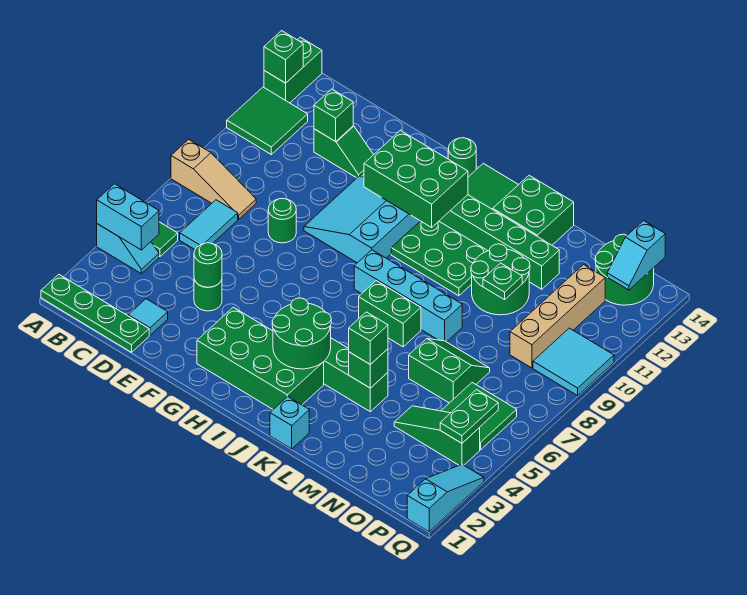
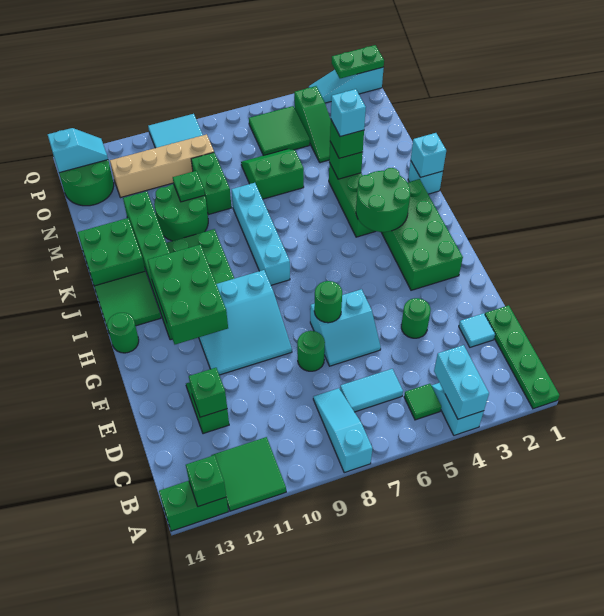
tan slope A8:C8 level 1 top A -> cyan slope A8:C8 level 1 top A
green round brick E4 level 2 -> green round brick F7 level 2
none -> cyan slope E6:F7 level 1 top F
green brick J7:K7 level 1 -> green brick M9:N9 level 1
none -> cyan brick K1 level 2
none -> cyan brick L4 level 4
green slope M6:N7 level 1 top 6 -> green slope M6:N7 level 1 top M
green plate P4:P5 level 2 -> green plate Q1:Q2 level 2

